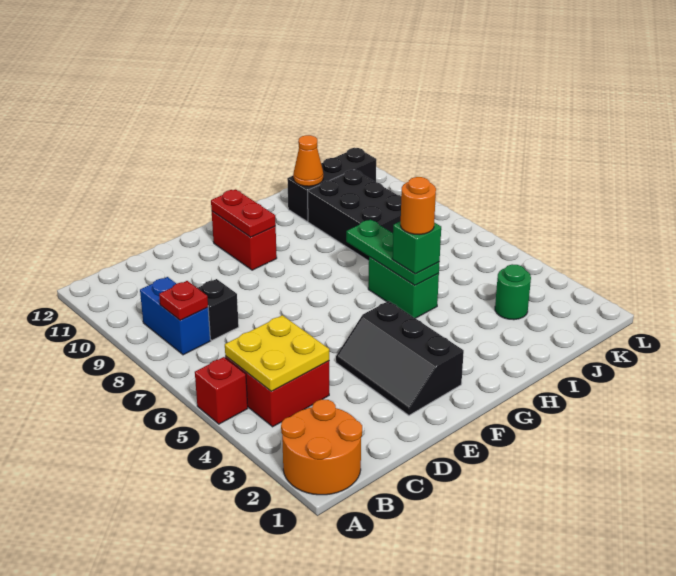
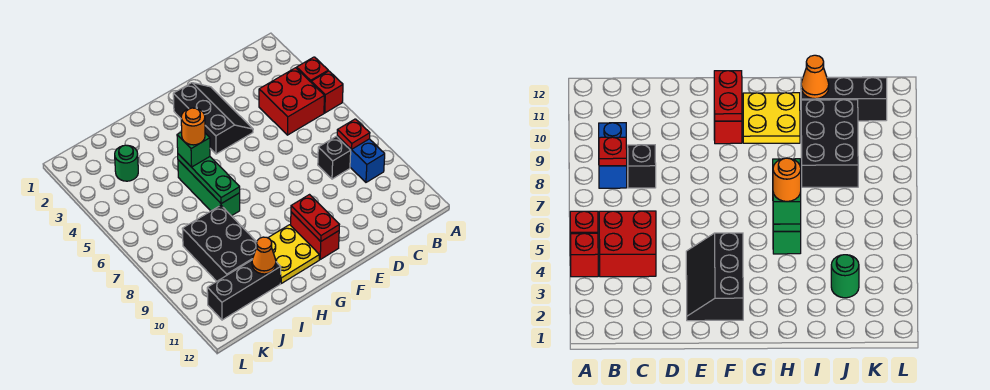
orange round brick A1:B2 level 1 -> none
none -> red brick A4 level 1
yellow plate B4:C5 level 2 -> yellow plate G10:H11 level 1
green brick H5:H6 level 1 -> green brick H5:H7 level 1

